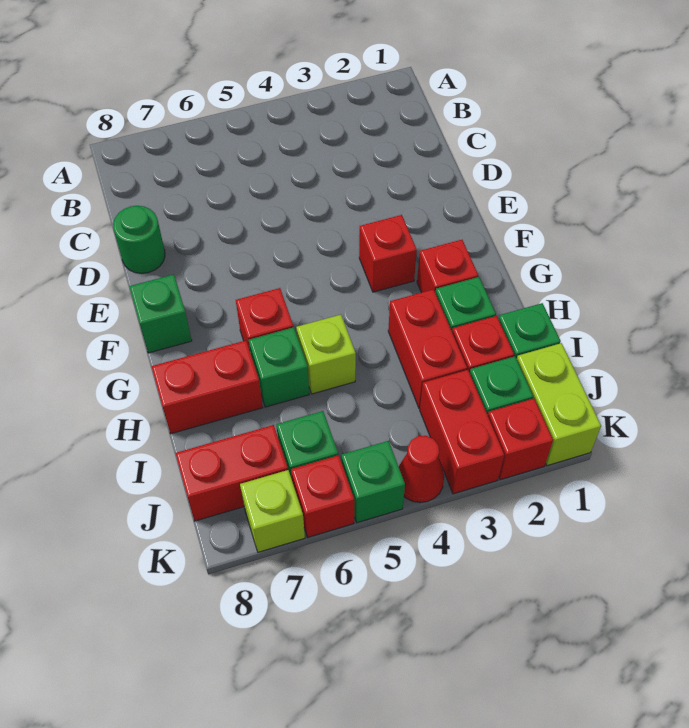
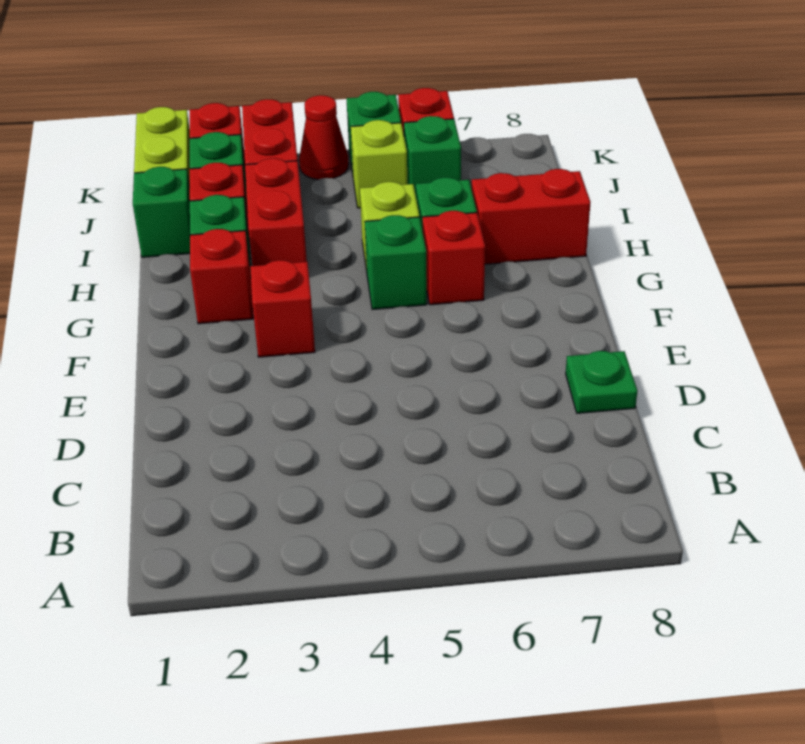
green round brick D8 level 1 -> green plate D8 level 1
green brick F8 level 1 -> green brick G5 level 1
red brick J7:J8 level 1 -> none
lime brick K7 level 1 -> lime brick J5 level 1

